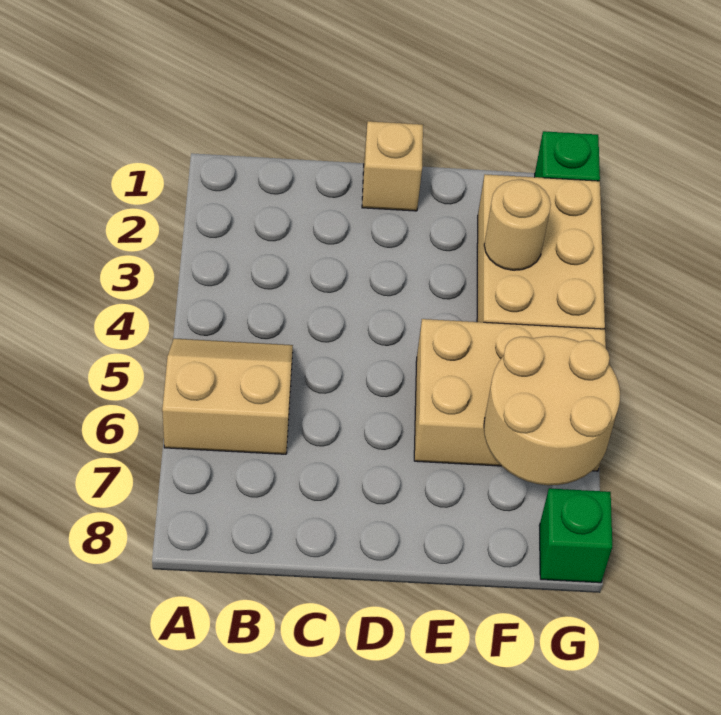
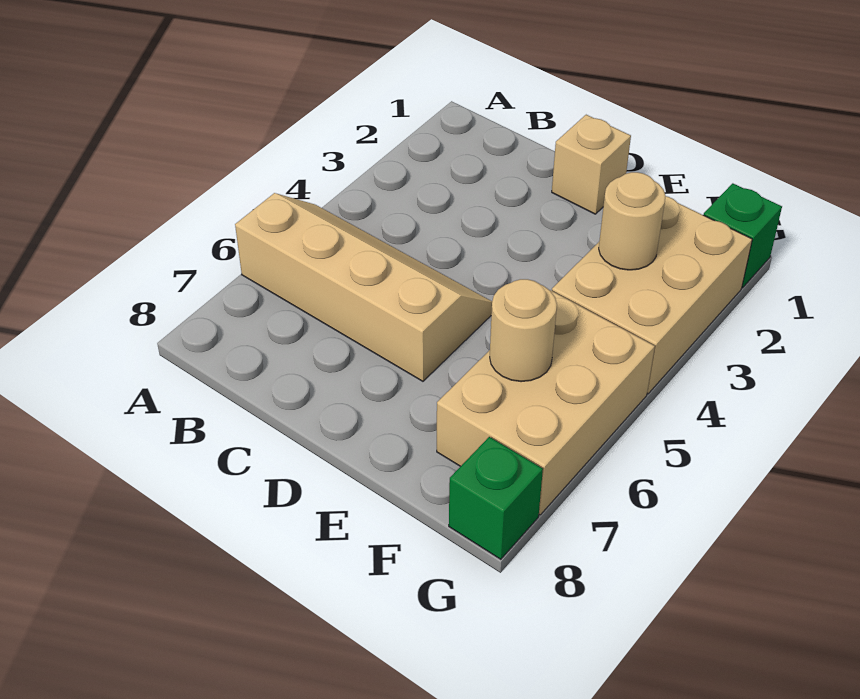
tan slope A5:B6 level 1 top 6 -> tan slope A5:D6 level 1 top 6
tan brick E5:G6 level 1 -> tan brick F5:G7 level 1
tan round brick F6:G7 level 2 -> tan round brick F6 level 2

